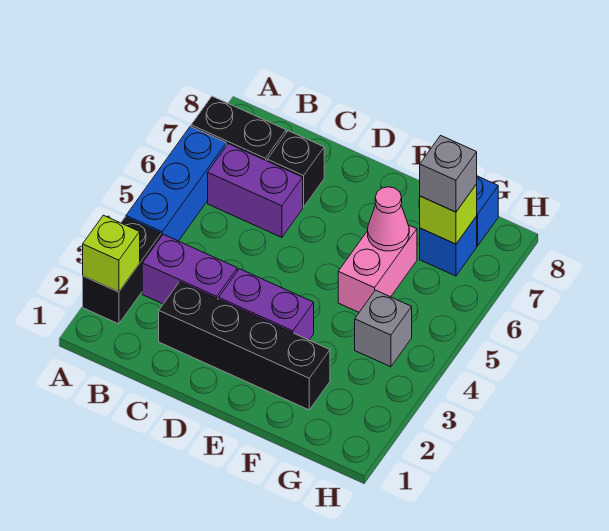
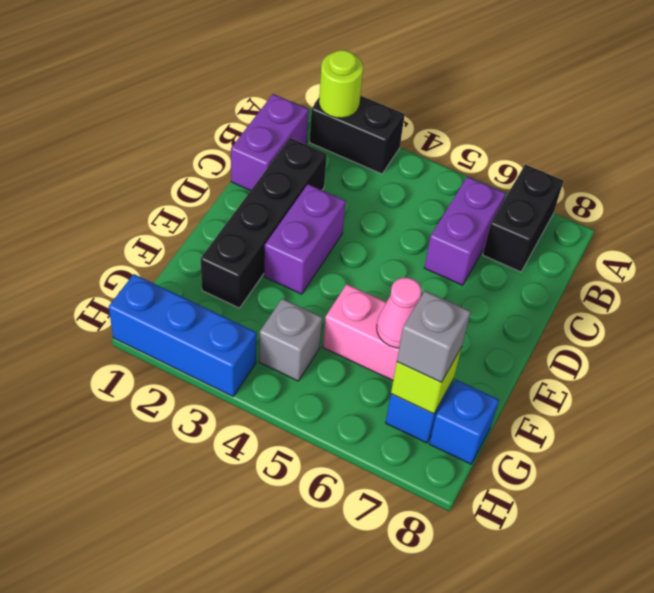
lime brick A2 level 2 -> lime round brick A2 level 2
blue brick A4:A6 level 1 -> blue brick H1:H3 level 1
purple brick B3:C3 level 1 -> purple brick B1:C1 level 1
black brick C7 level 1 -> none

